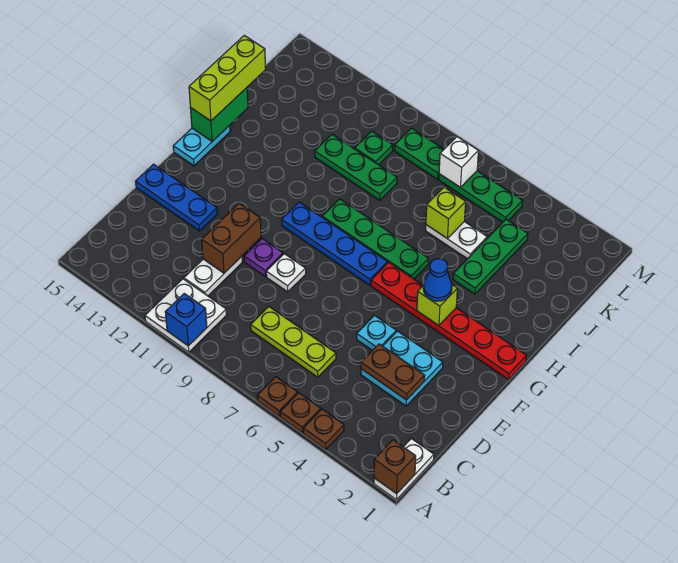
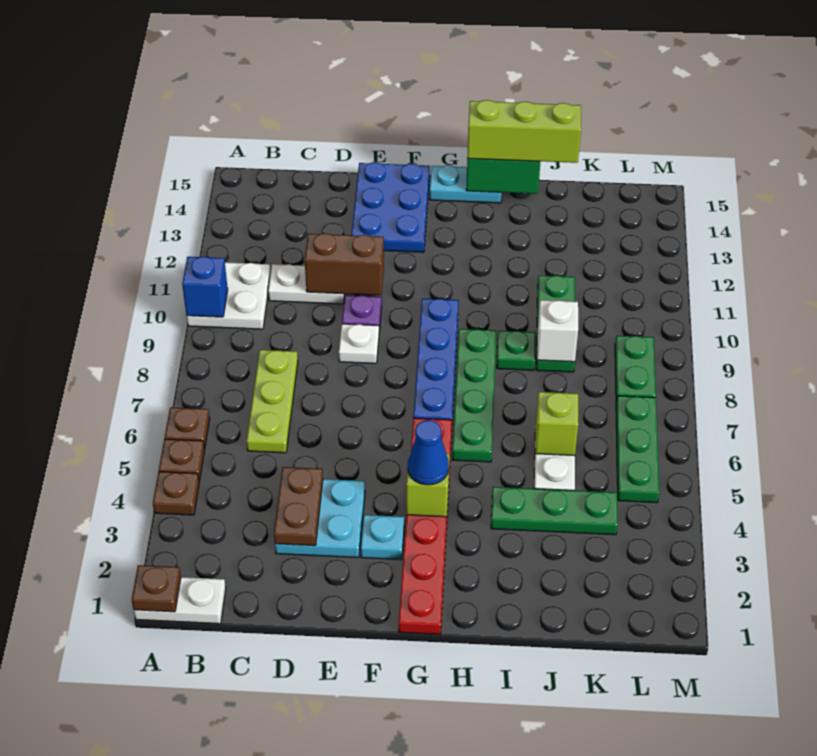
brown brick A1 level 2 -> brown plate A1 level 2
cyan plate E5 level 1 -> cyan plate F3 level 1
blue plate E13:E15 level 1 -> blue plate E13:F15 level 1
green plate K10 level 1 -> green plate I9 level 1
white brick L7 level 2 -> white brick J9 level 2

